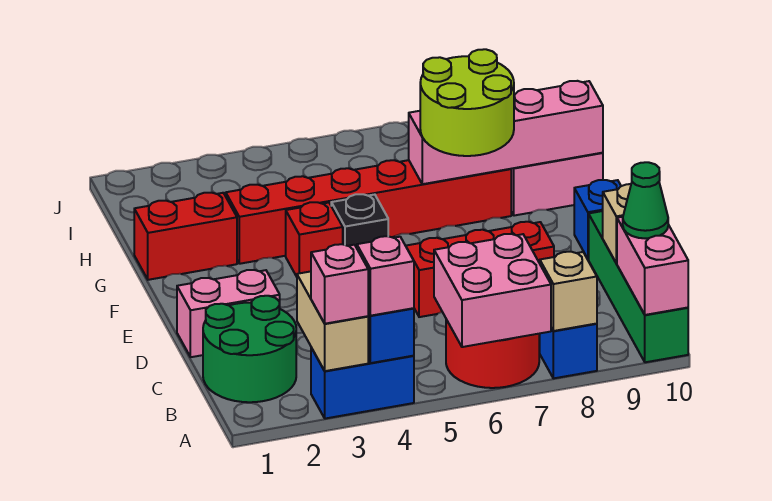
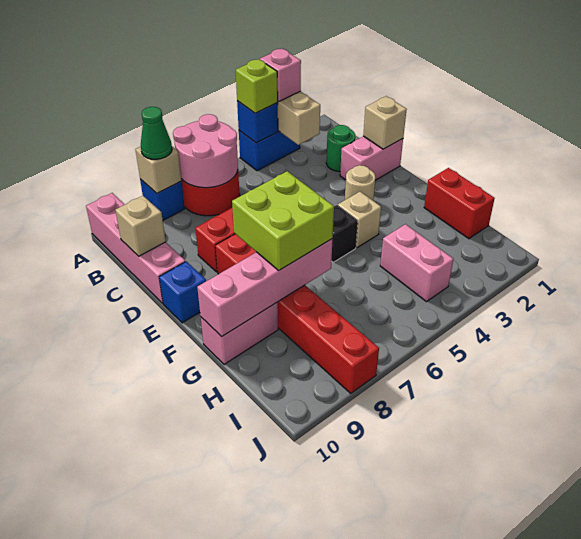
pink brick A4 level 3 -> lime brick A4 level 3
pink brick A6:B7 level 2 -> pink round brick A6:B7 level 2
green brick A10:D10 level 1 -> pink brick A10:D10 level 1
pink brick A10:B10 level 2 -> pink brick H4:I4 level 1
green round brick B1:C2 level 1 -> green round brick C2 level 1
green cone B10 level 3 -> green cone A8 level 3
none -> tan brick D1 level 2
none -> tan round brick E3 level 1
red brick F4 level 1 -> tan brick F4 level 1
lime round brick F7:G8 level 3 -> lime brick F7:G8 level 3
red brick G1:G2 level 1 -> red brick G1:H1 level 1
red brick G3:G8 level 1 -> red brick E8:J8 level 1

